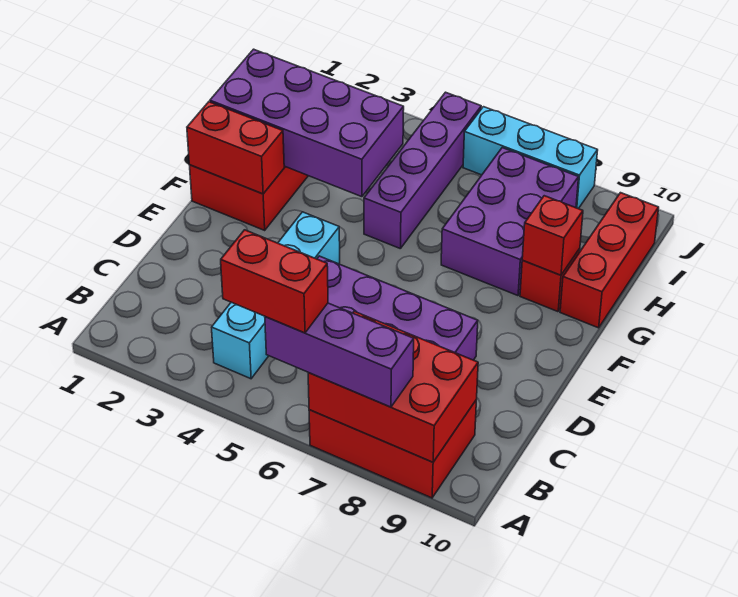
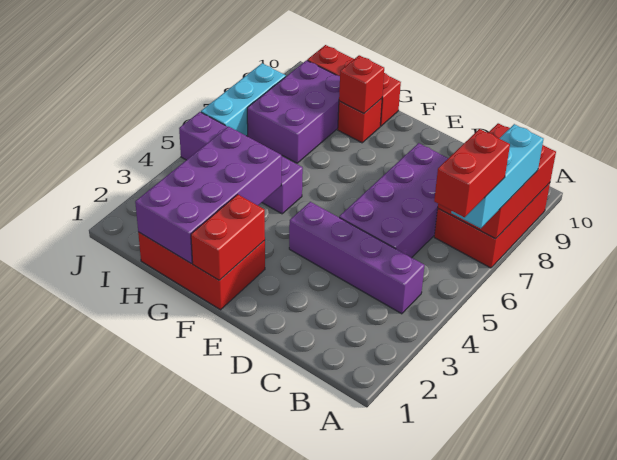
purple brick A6:A8 level 3 -> cyan brick A6:A8 level 3
cyan brick B4:E4 level 1 -> purple brick B4:E4 level 1
purple brick G7:I8 level 1 -> purple brick H7:I9 level 1

